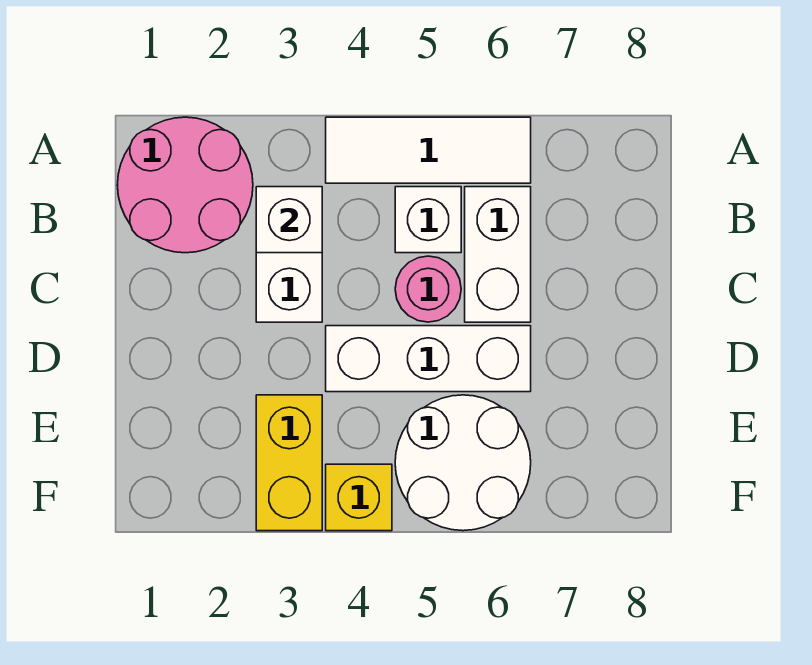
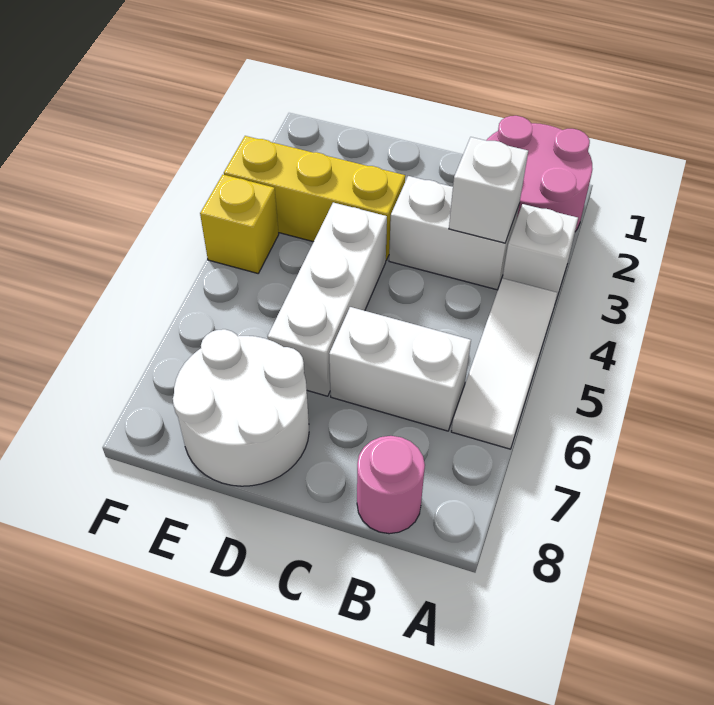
white brick B5 level 1 -> white brick A3 level 1
pink round brick C5 level 1 -> pink round brick B8 level 1
yellow brick E3:F3 level 1 -> yellow brick D3:F3 level 1
white round brick E5:F6 level 1 -> white round brick D7:E8 level 1

